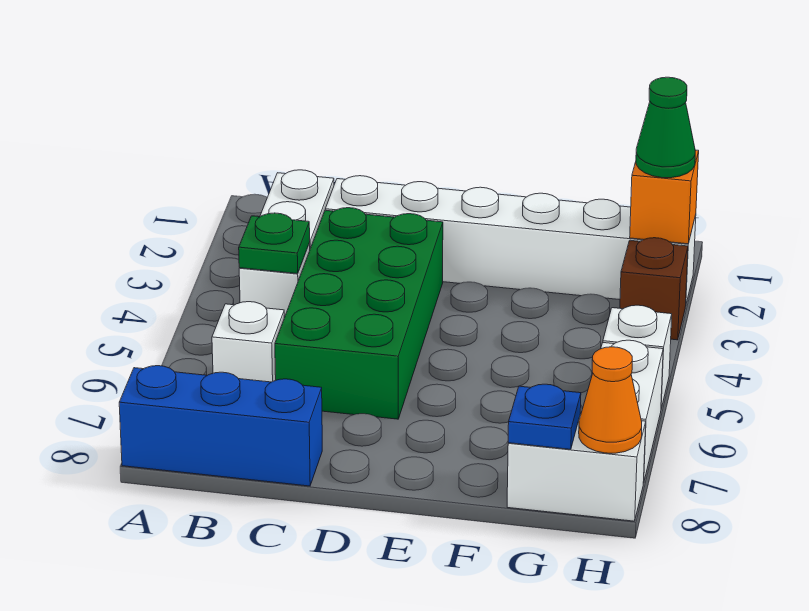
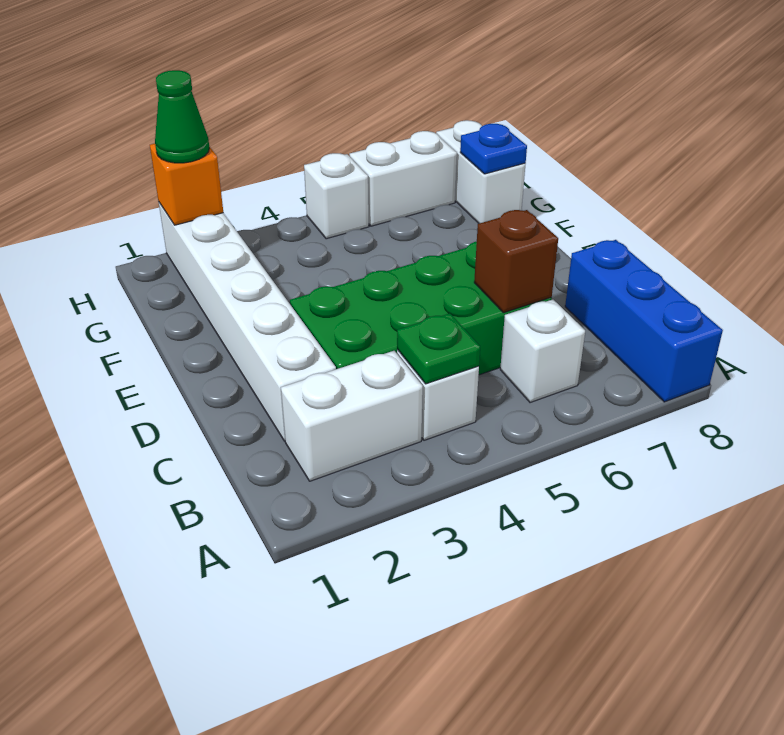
brown brick H3 level 1 -> brown brick C6 level 2
orange cone H8 level 2 -> none

